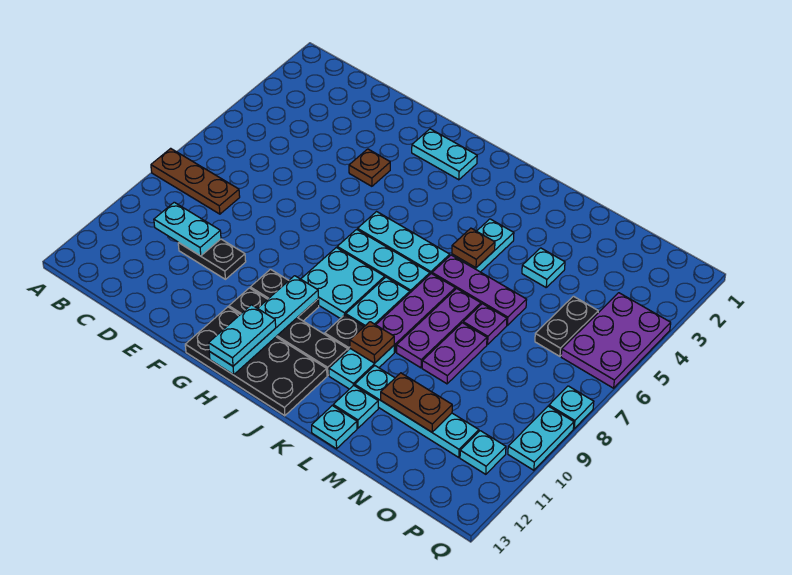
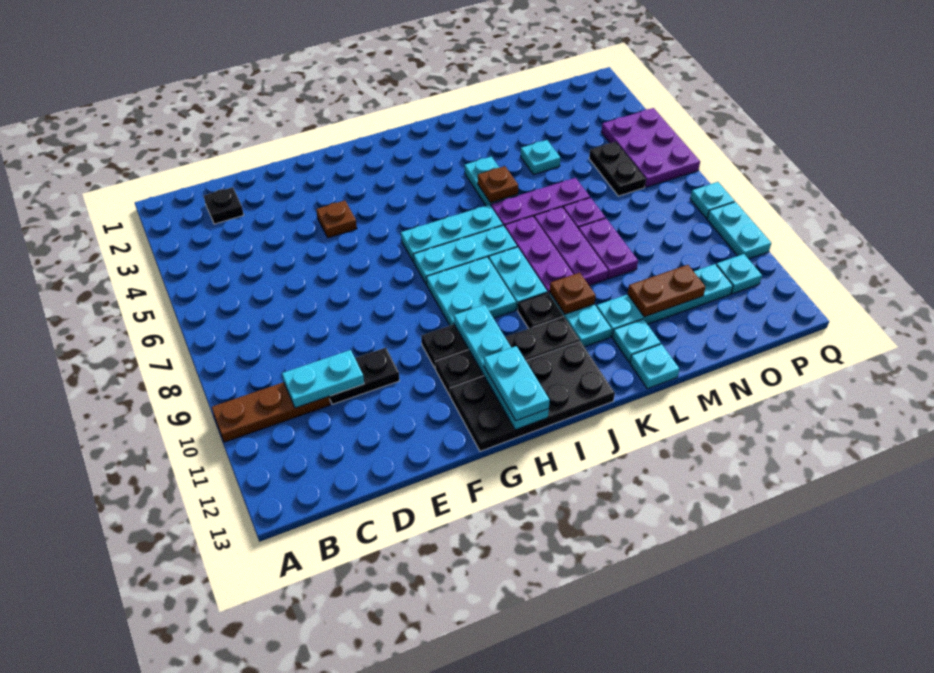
brown plate A8:C8 level 1 -> brown plate A10:C10 level 1
none -> black plate C2 level 1
cyan plate G2:H2 level 1 -> none

